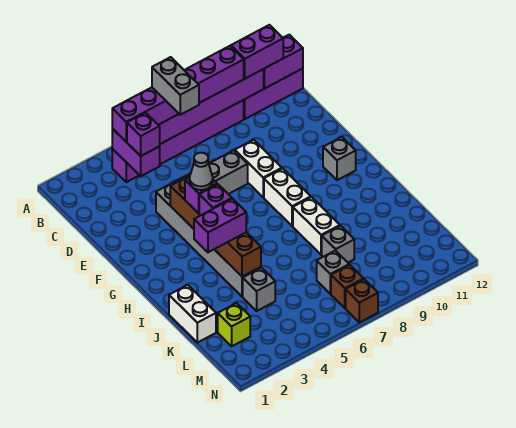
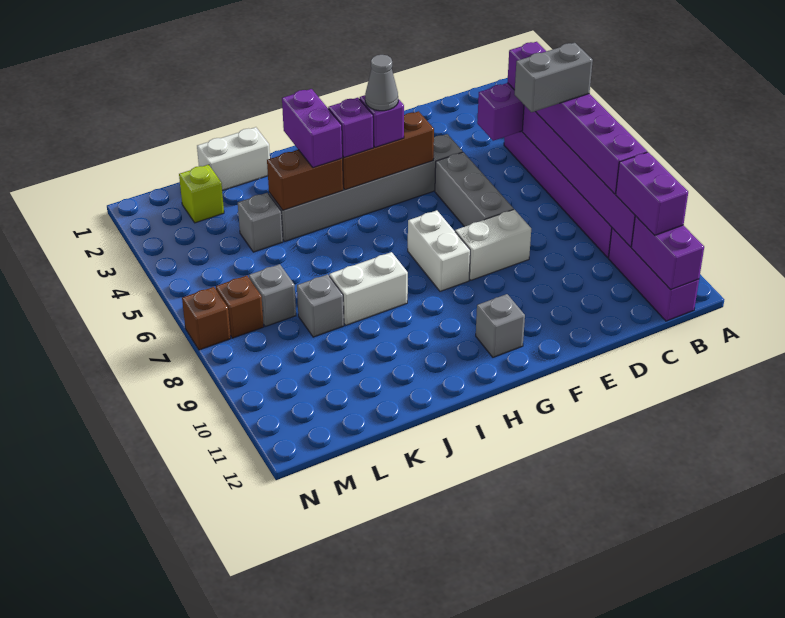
purple brick C4 level 3 -> none
white brick G8:H8 level 1 -> white brick G7:G8 level 1

